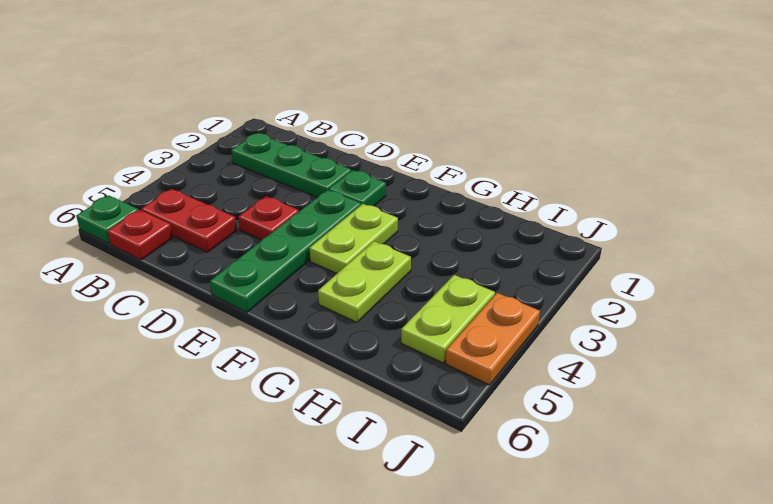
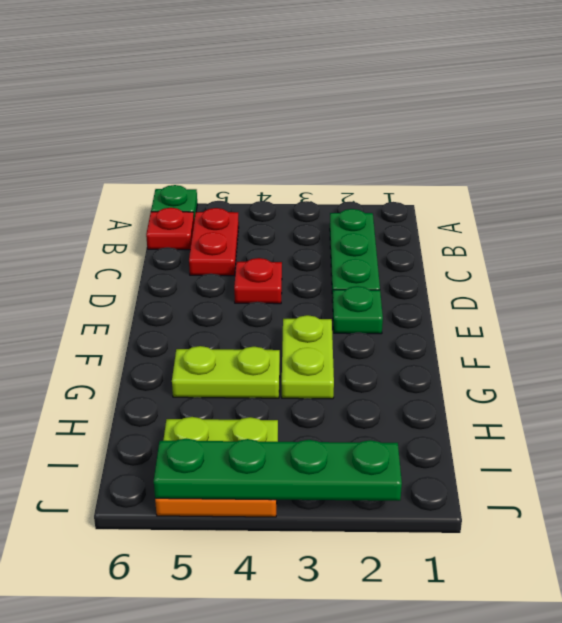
green plate E3:E6 level 1 -> green plate J2:J5 level 2
lime plate F3:F4 level 1 -> lime plate F3:G3 level 1

